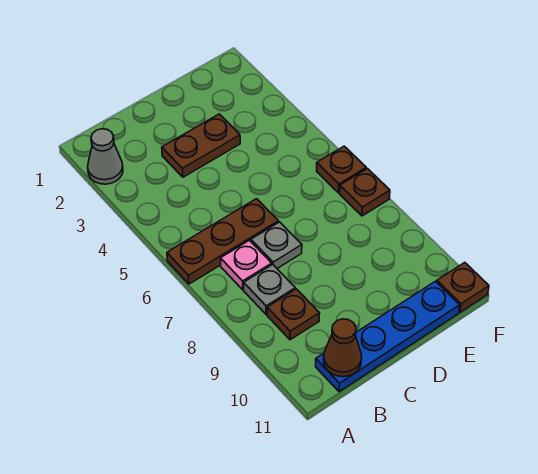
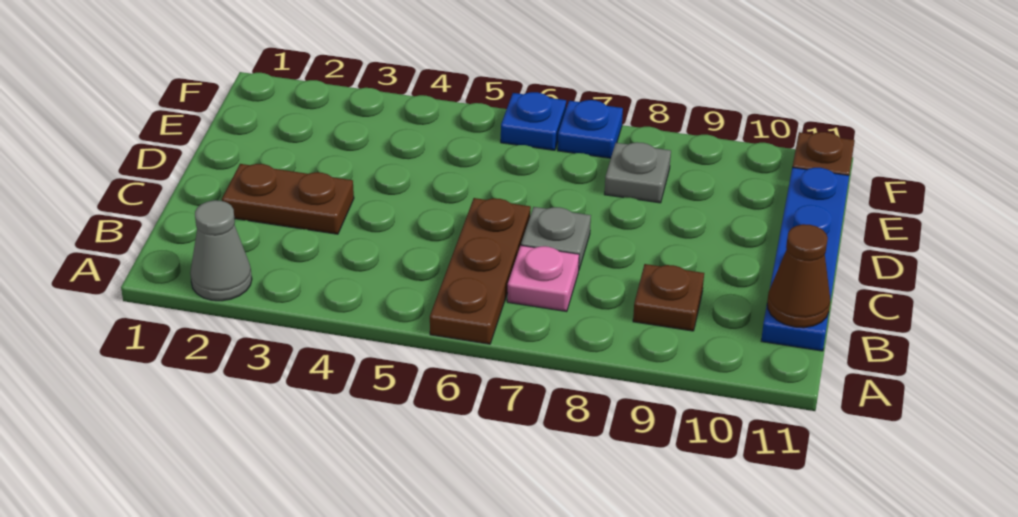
grey plate B8 level 1 -> grey plate E8 level 1
brown plate C3:D3 level 1 -> brown plate C2:C3 level 1
brown plate F6 level 1 -> blue plate F6 level 1
brown plate F7 level 1 -> blue plate F7 level 1

